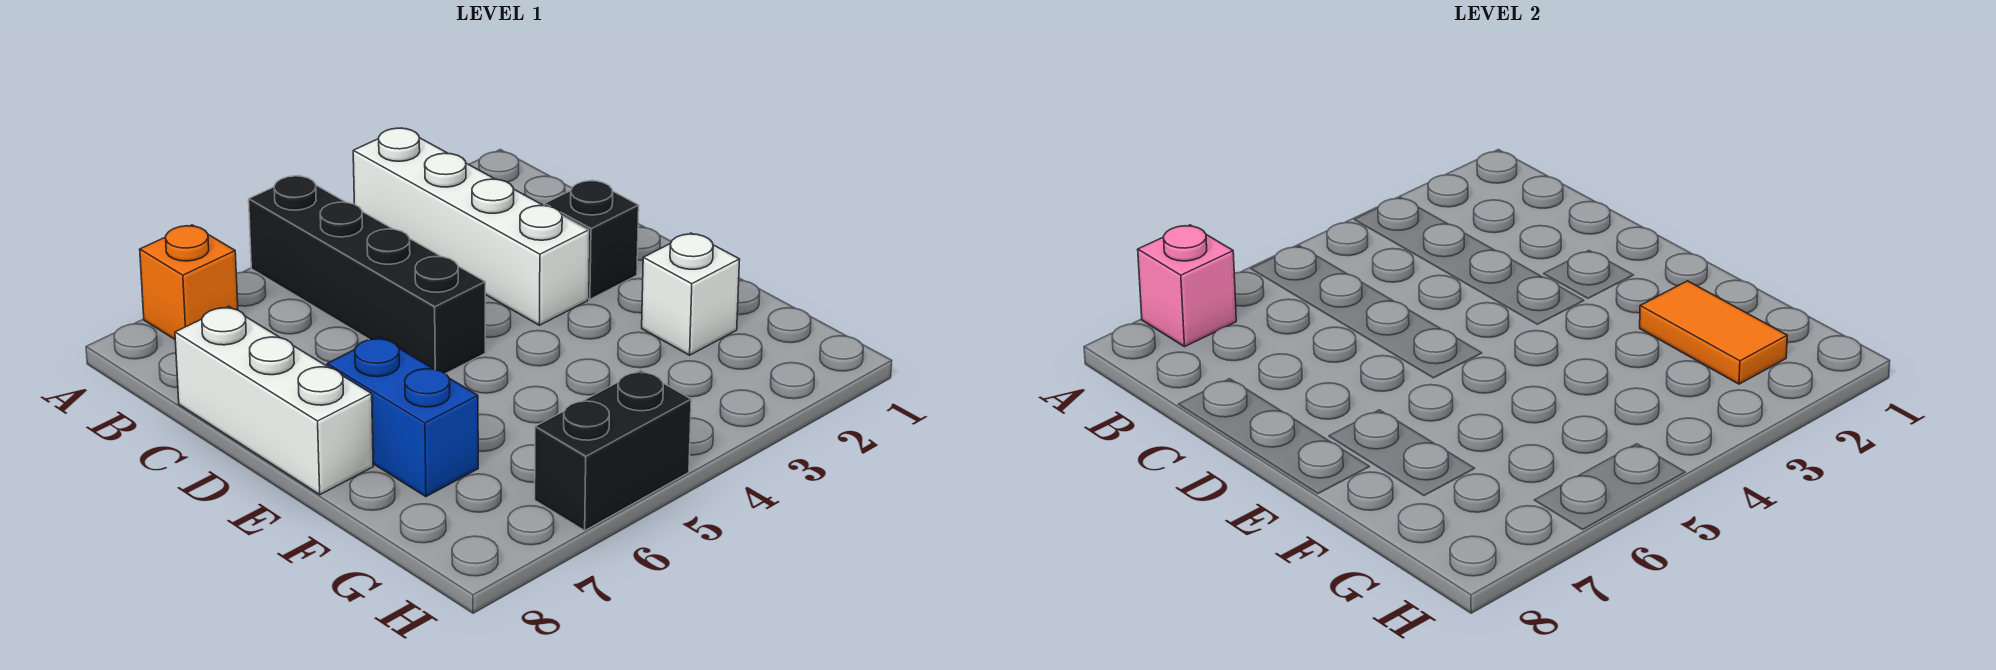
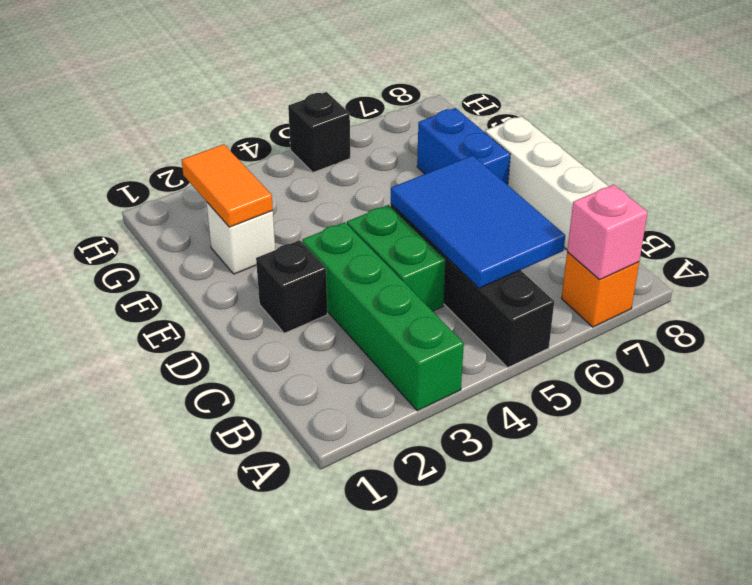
white brick A3:D3 level 1 -> green brick A3:D3 level 1
none -> blue tile B5:D6 level 2
none -> green brick C4:D4 level 1
black brick H5:H6 level 1 -> black brick H5 level 1

